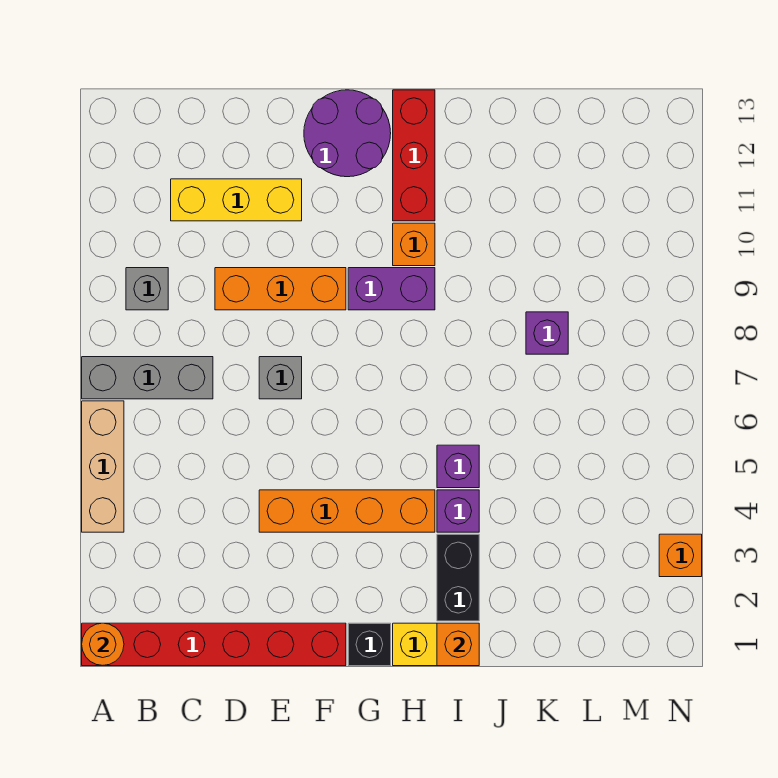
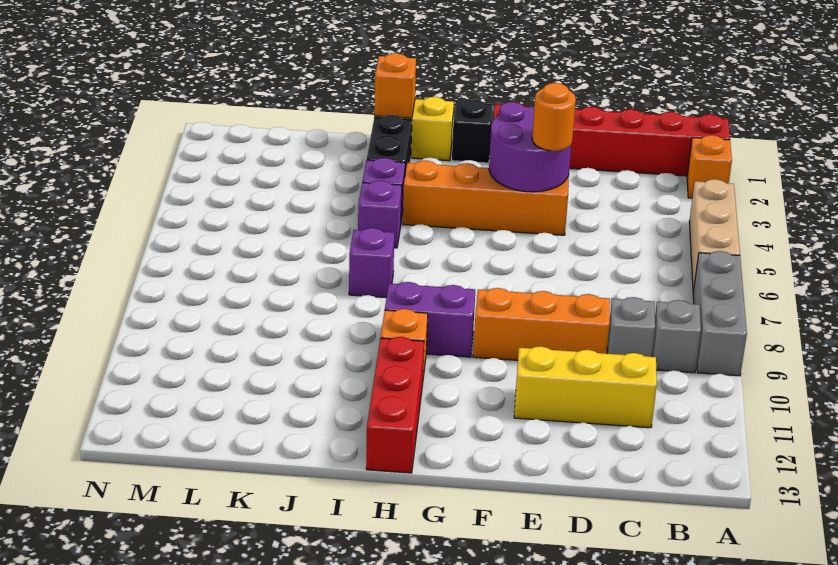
orange round brick A1 level 2 -> orange round brick E4 level 3
grey brick A7:C7 level 1 -> grey brick A7:A9 level 1
grey brick E7 level 1 -> grey brick C9 level 1
purple round brick F12:G13 level 1 -> purple round brick E3:F4 level 2
purple brick K8 level 1 -> purple brick I7 level 1
orange brick N3 level 1 -> orange brick A2 level 1

